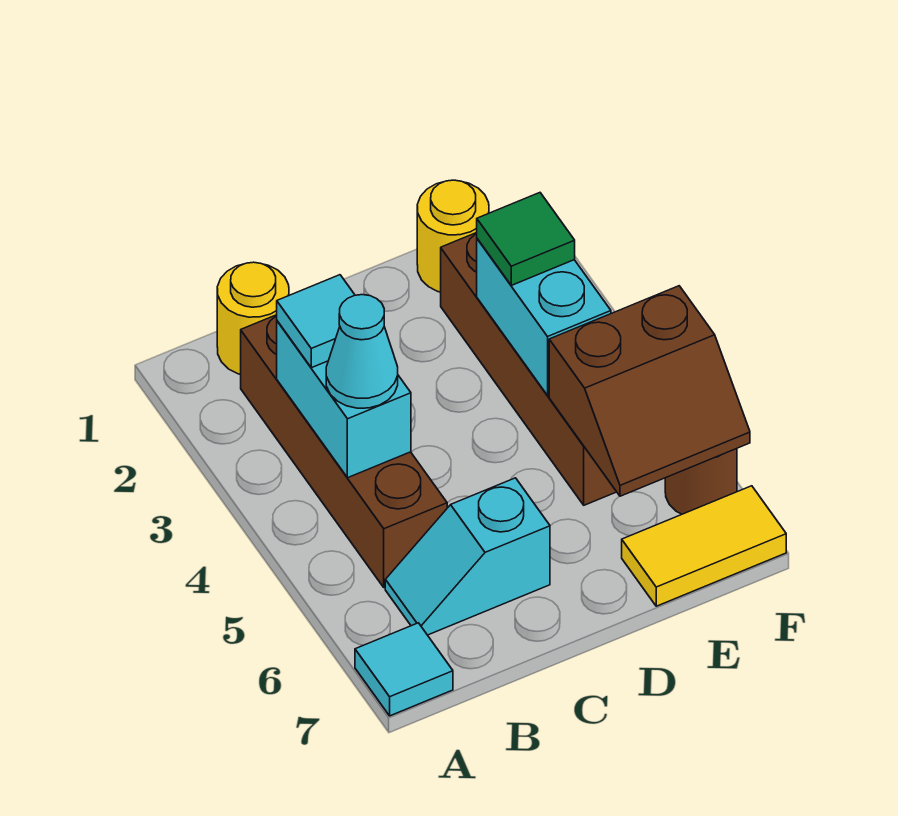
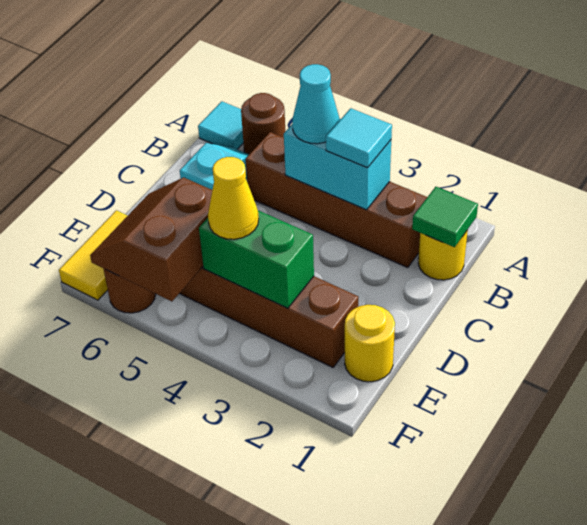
none -> brown round brick A6 level 1
cyan brick E3:E4 level 2 -> green brick E3:E4 level 2
green tile E3 level 3 -> green tile B1 level 2
none -> yellow cone E4 level 3

